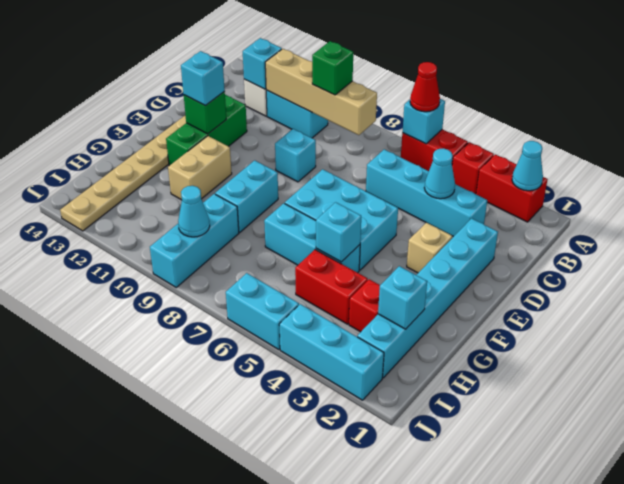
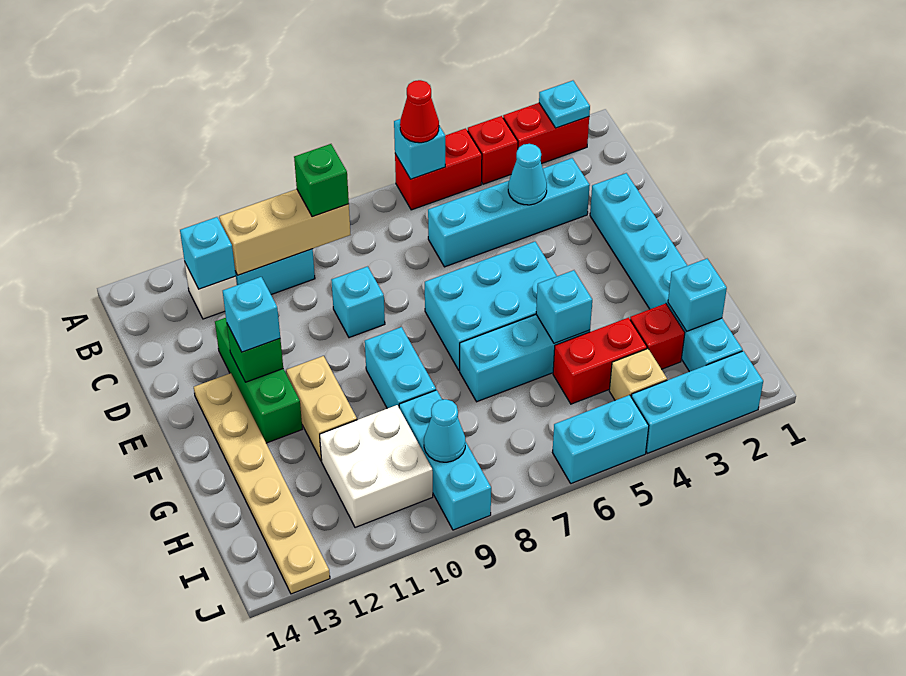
cyan cone A2 level 2 -> cyan plate A2 level 2
tan brick B8:B11 level 2 -> tan brick B9:B11 level 2
tan brick E3 level 1 -> tan brick I4 level 1
none -> white brick H10:I11 level 1

